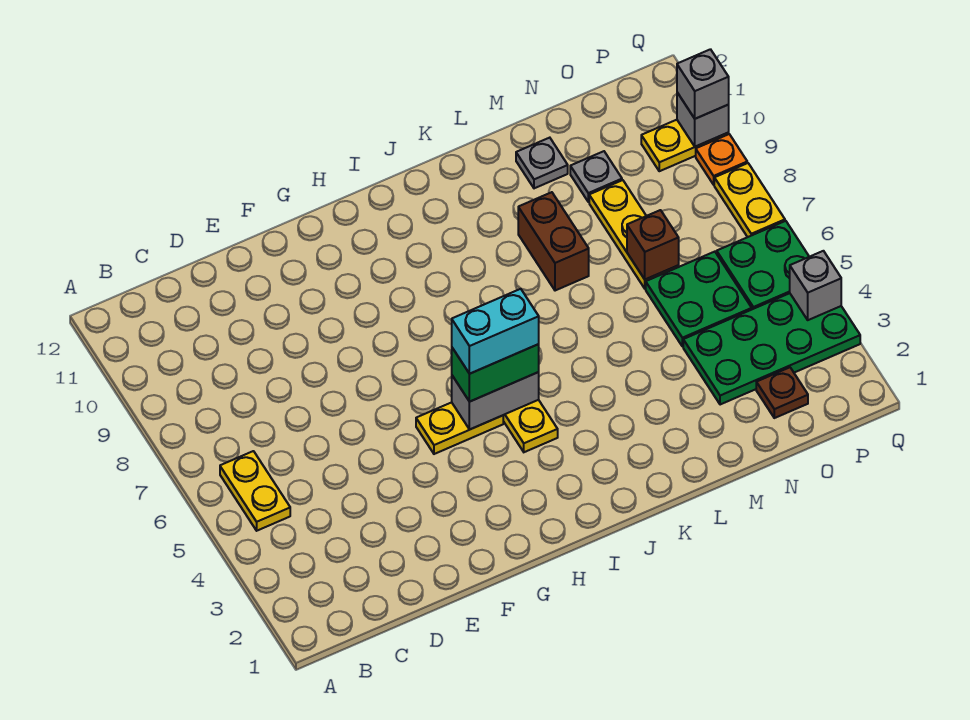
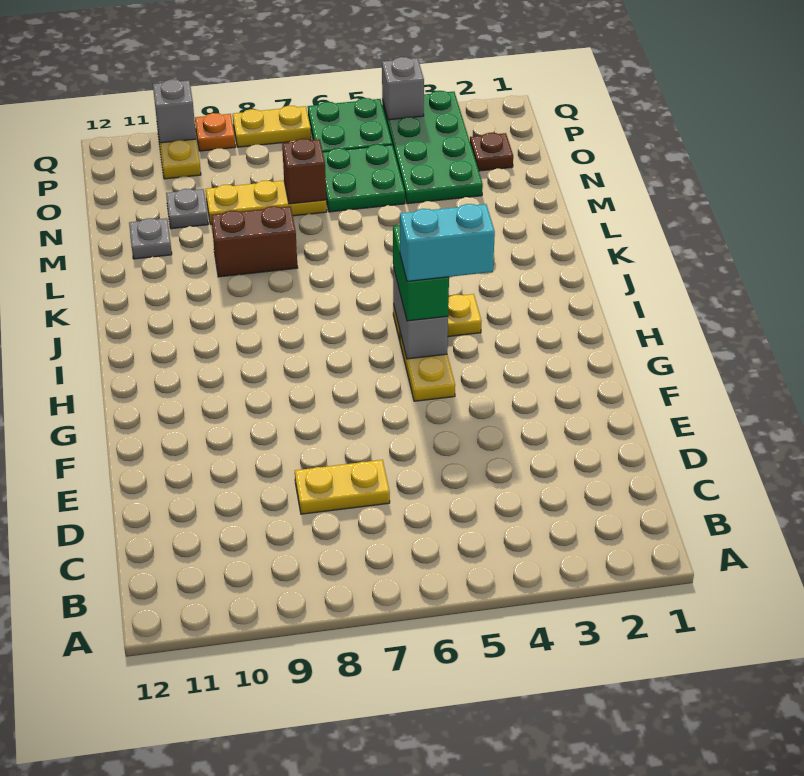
yellow plate B5:B6 level 1 -> yellow plate D7:D8 level 1
cyan brick H5:I5 level 4 -> cyan brick H4:H5 level 4
grey brick Q10 level 3 -> none

